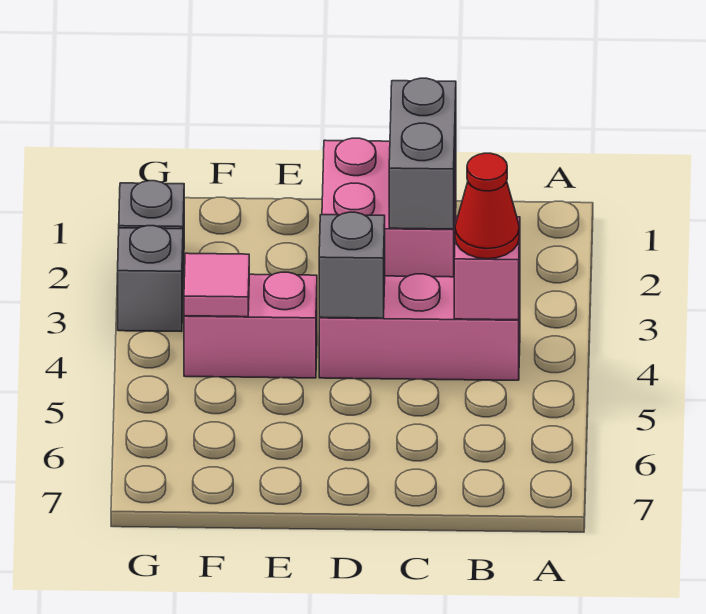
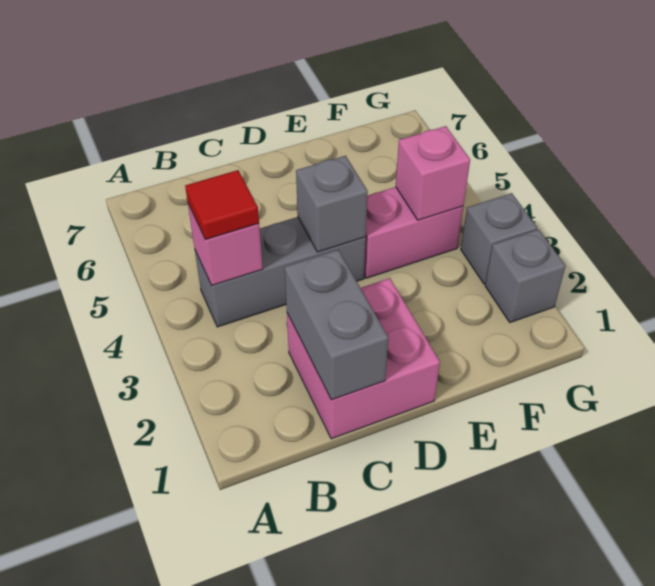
pink brick B4:D4 level 1 -> grey brick B4:D4 level 1
red cone B4 level 3 -> red tile B4 level 3
pink tile F4 level 2 -> pink brick F4 level 2

